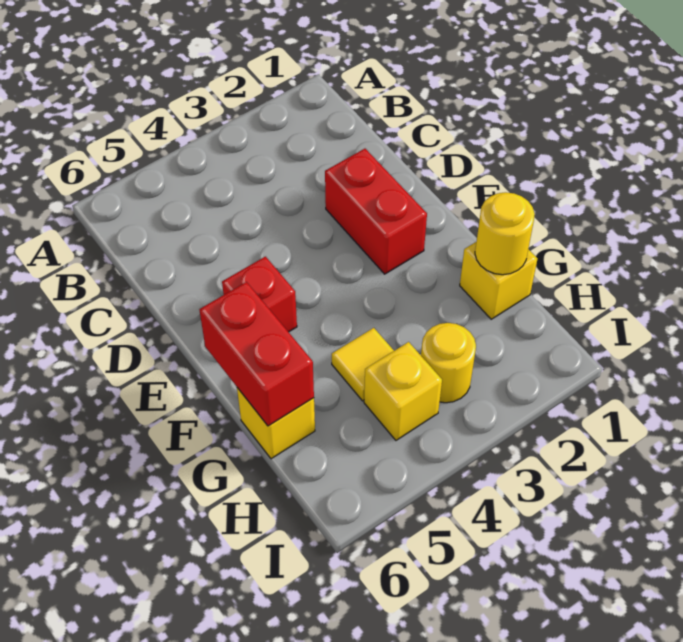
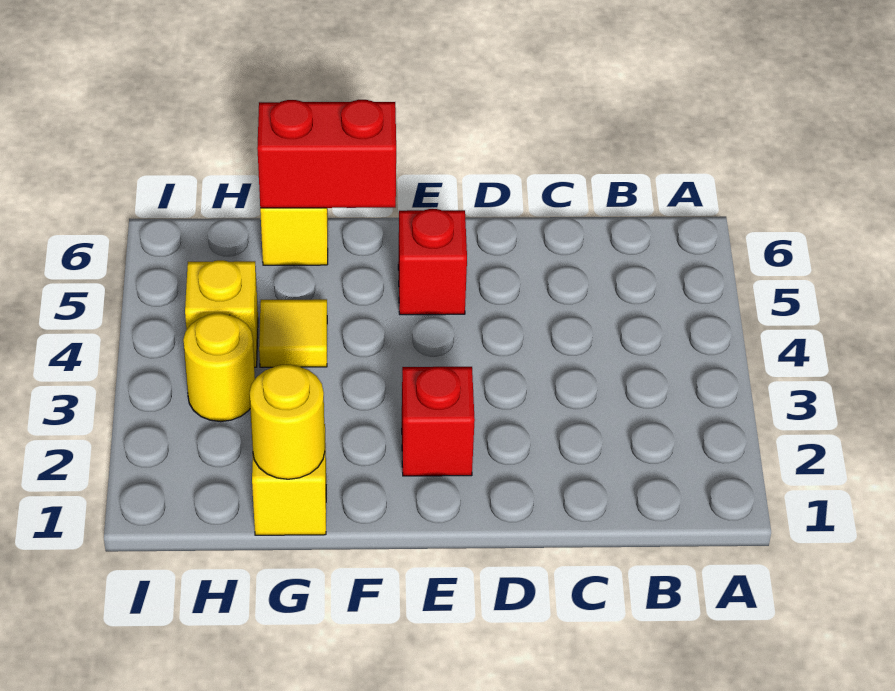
red brick D2:E2 level 1 -> red brick E2 level 1

